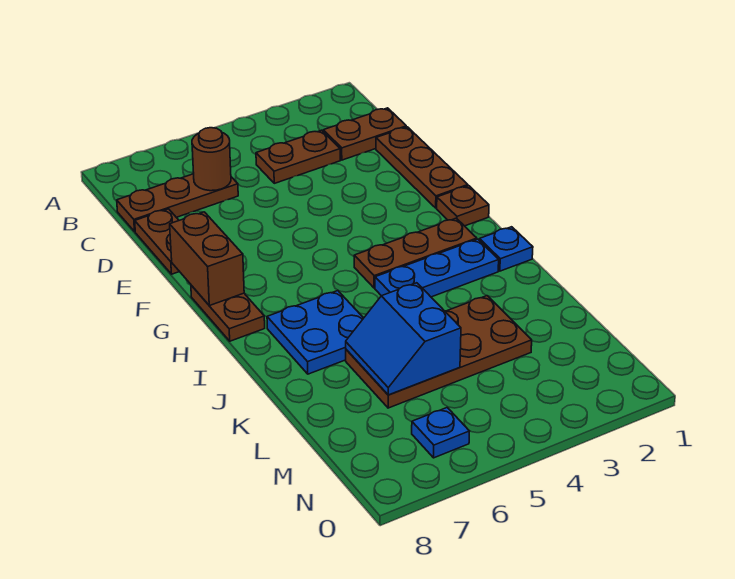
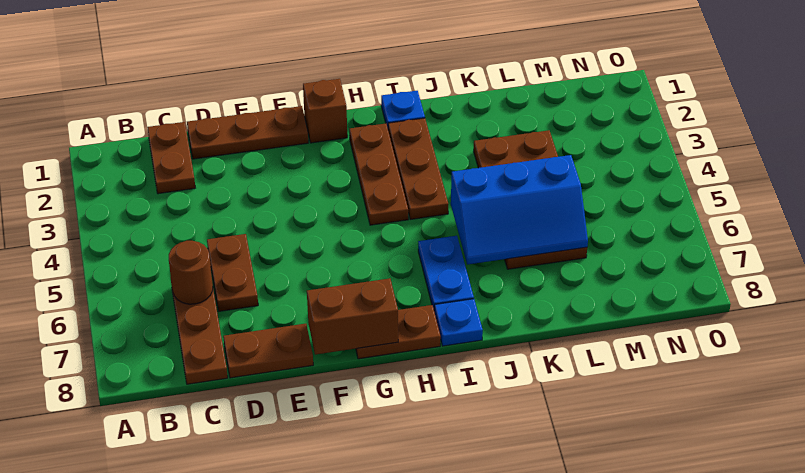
brown plate C3:C4 level 1 -> brown plate D5:D6 level 1
brown plate G1 level 1 -> brown brick G1 level 1
blue plate I2:I4 level 1 -> brown plate I2:I4 level 1
blue plate I6:J7 level 1 -> blue plate I6:I7 level 1
blue slope K5:L6 level 2 top 5 -> blue slope J5:L6 level 2 top 5
blue plate N6 level 1 -> blue plate I8 level 1

